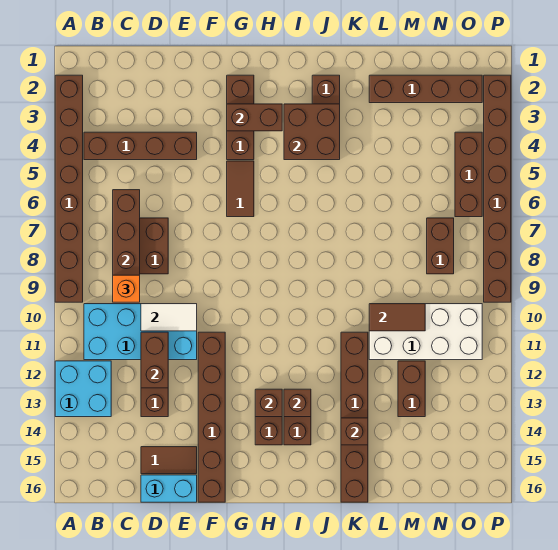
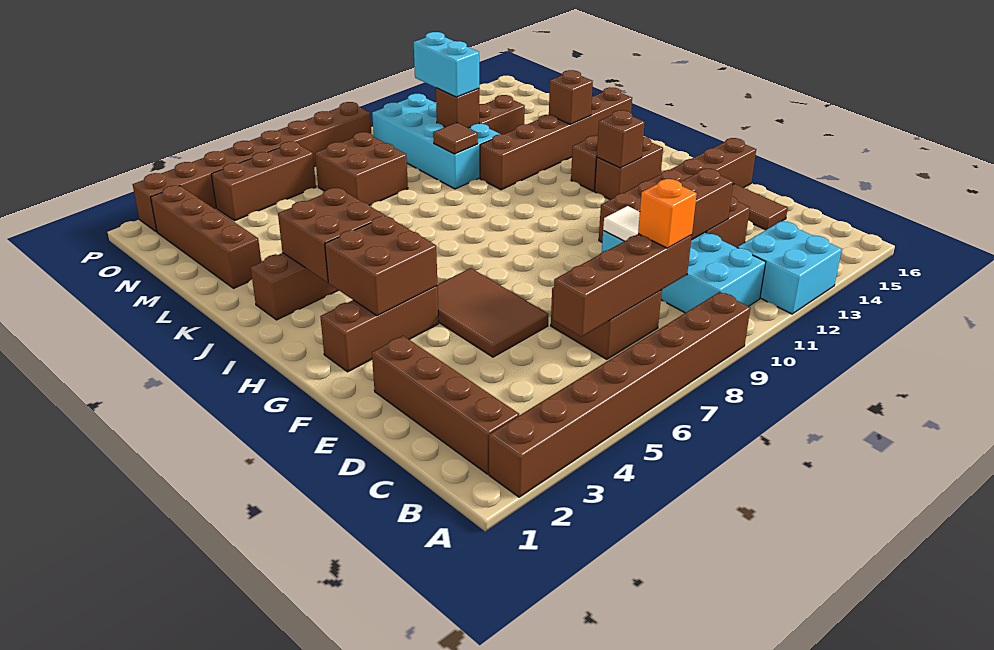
brown brick B4:E4 level 1 -> brown brick B2:E2 level 1
cyan brick D16:E16 level 1 -> cyan brick M11:N11 level 3
brown brick G3:H3 level 2 -> brown brick G3:H4 level 2
brown tile G5:G6 level 1 -> brown tile E5:G6 level 1
brown brick I13 level 2 -> brown brick M11 level 2
white brick L10:O11 level 1 -> cyan brick L10:O11 level 1
brown tile L10:M10 level 2 -> brown tile L10 level 2
brown brick N7:N8 level 1 -> brown brick M7:N8 level 1

